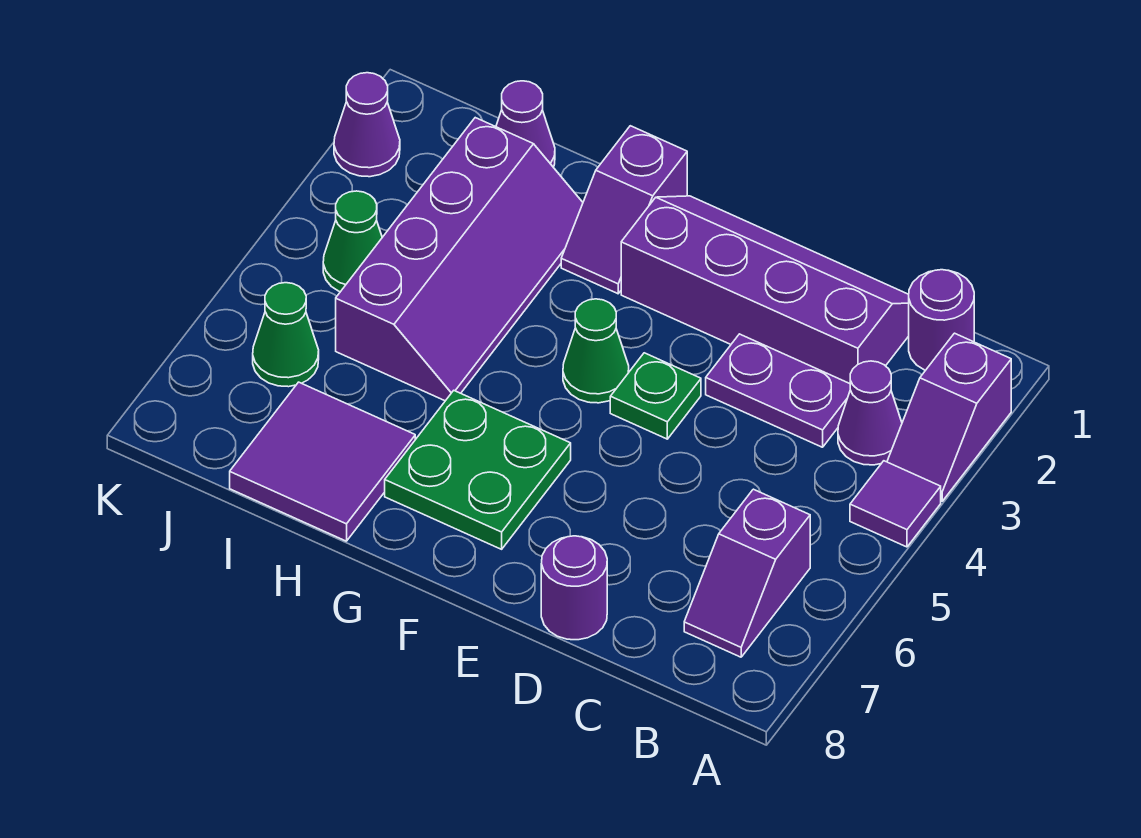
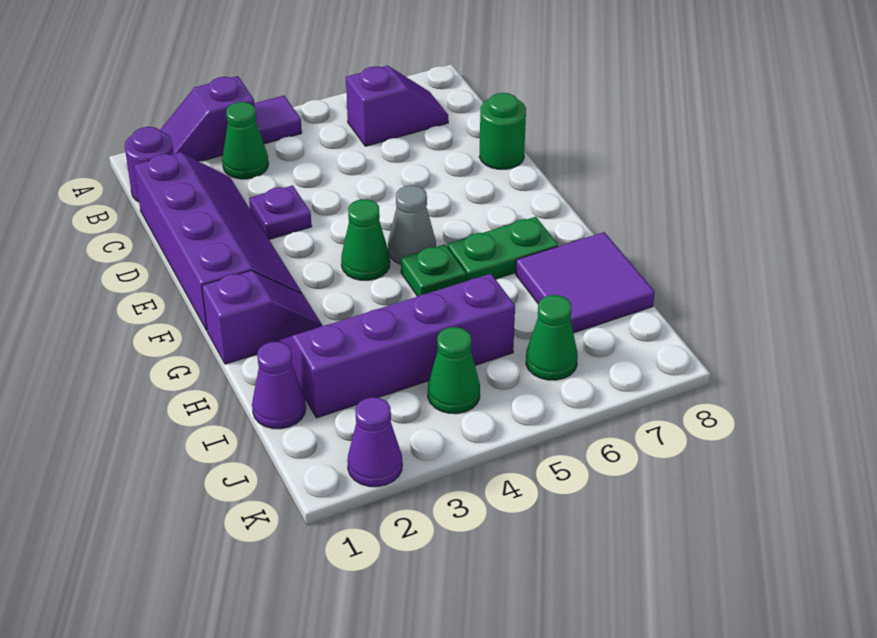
purple slope A2:A3 level 1 top 2 -> purple slope A2:A3 level 1 top 3
purple cone B3 level 1 -> green cone B3 level 1
purple slope C1:F2 level 1 top 2 -> purple slope C1:F2 level 1 top 1
purple plate C3:D3 level 1 -> purple plate D3 level 1
purple round brick D8 level 1 -> green round brick D8 level 1
green plate E4 level 1 -> green plate G5 level 1
none -> grey cone F5 level 1
green plate F6:G7 level 1 -> green plate G6:G7 level 1

